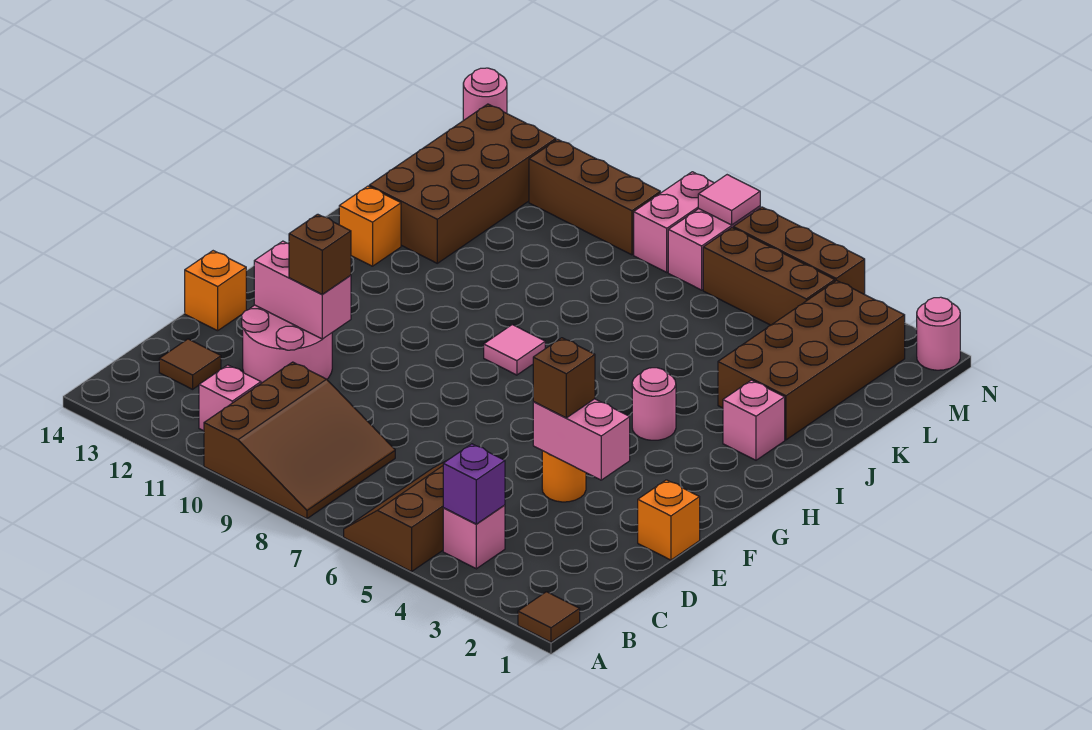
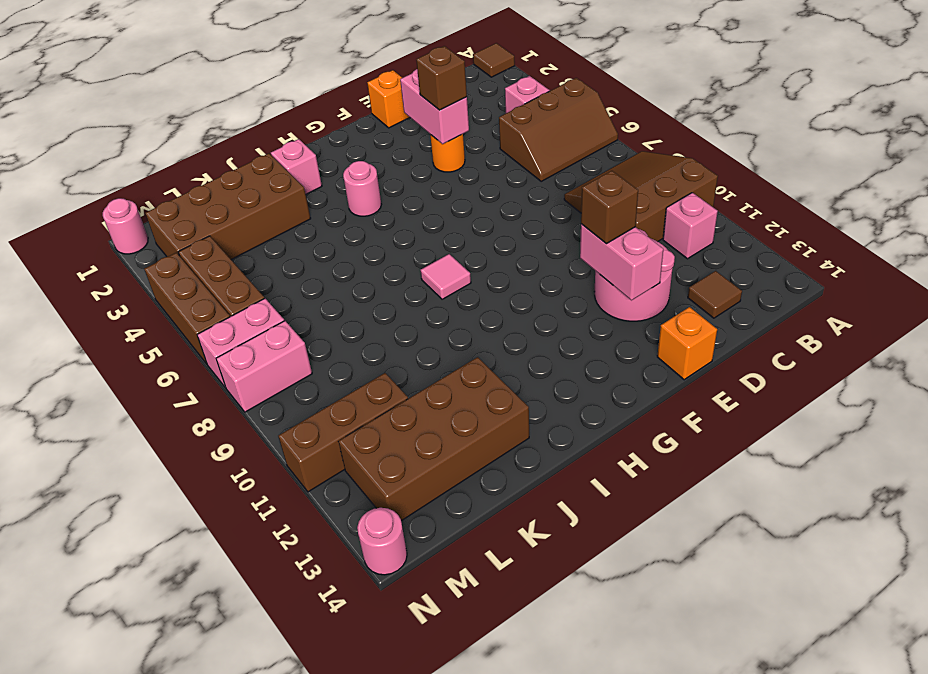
purple brick B4 level 2 -> none
orange brick I13 level 1 -> none
brown brick M9:M11 level 1 -> brown brick L11:N11 level 1
pink tile N7 level 2 -> none

